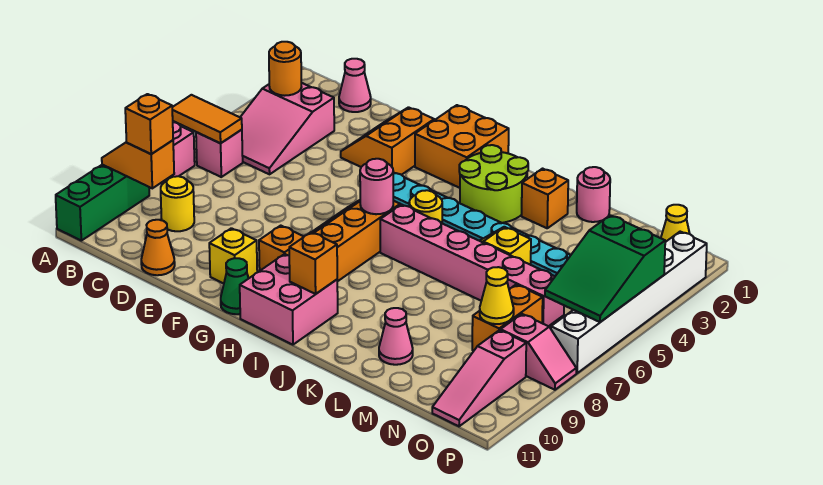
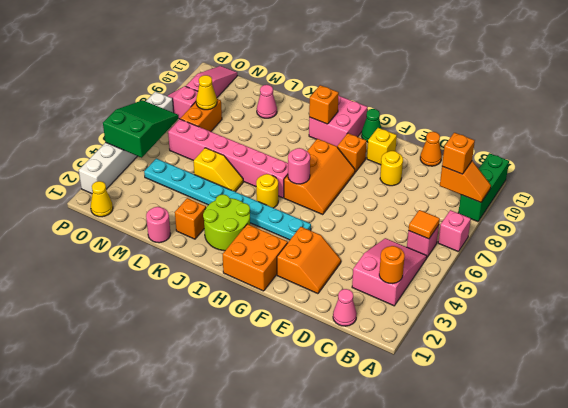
orange tile A6:B6 level 2 -> orange tile B6 level 2
yellow round brick C9 level 1 -> yellow round brick E9 level 1

